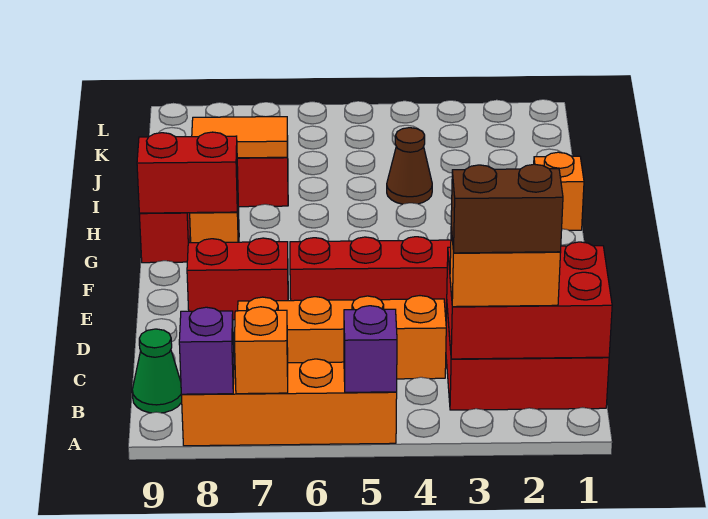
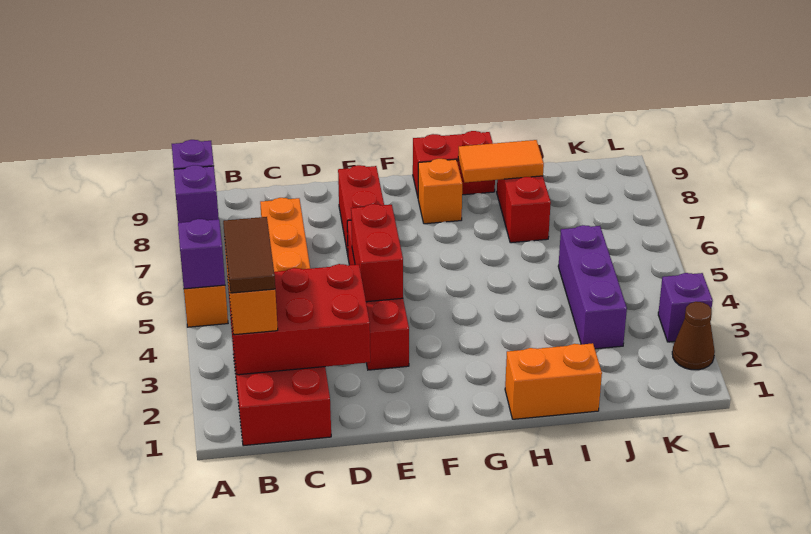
orange brick A7 level 2 -> purple brick A7 level 2
red brick B1:C3 level 2 -> red brick B2:D3 level 2
brown brick B2:B3 level 4 -> brown tile B2:B3 level 4
green cone B9 level 1 -> none
red brick G8:G9 level 2 -> red brick E4:E5 level 2
orange brick H1 level 1 -> orange brick H1:I1 level 1
brown cone I4 level 1 -> brown cone L2 level 1
orange tile I7:I8 level 2 -> orange tile H8:I8 level 2
none -> purple brick J3:J5 level 1
none -> purple brick L3 level 1

